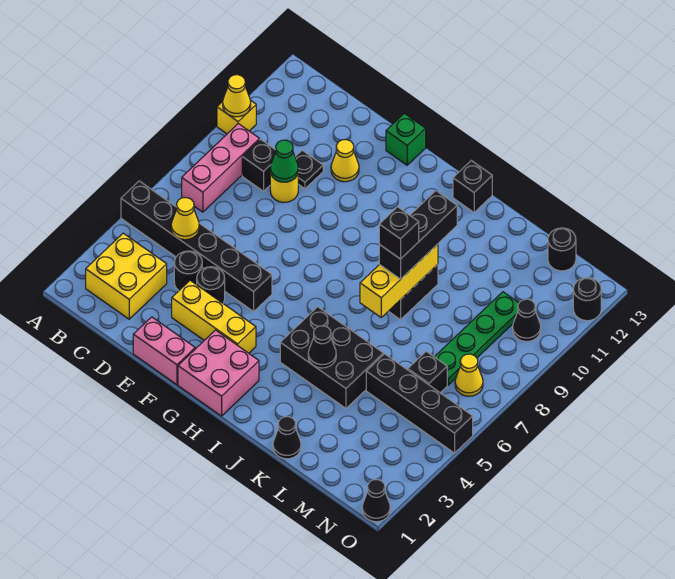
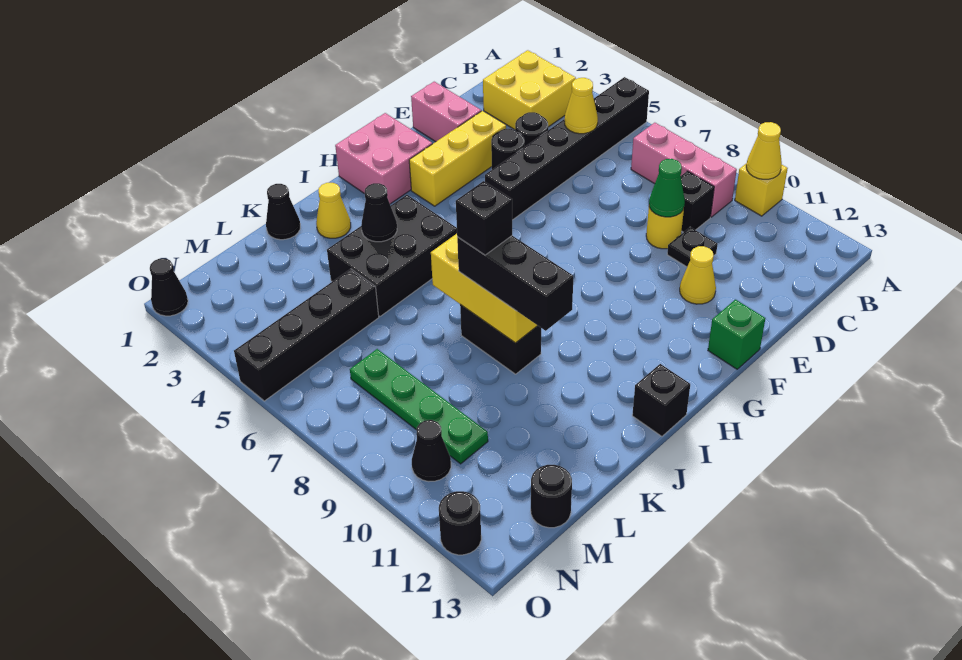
pink brick E1:F1 level 1 -> pink brick E1:E2 level 1
black brick M6 level 1 -> none
yellow cone N7 level 1 -> yellow cone J2 level 1

